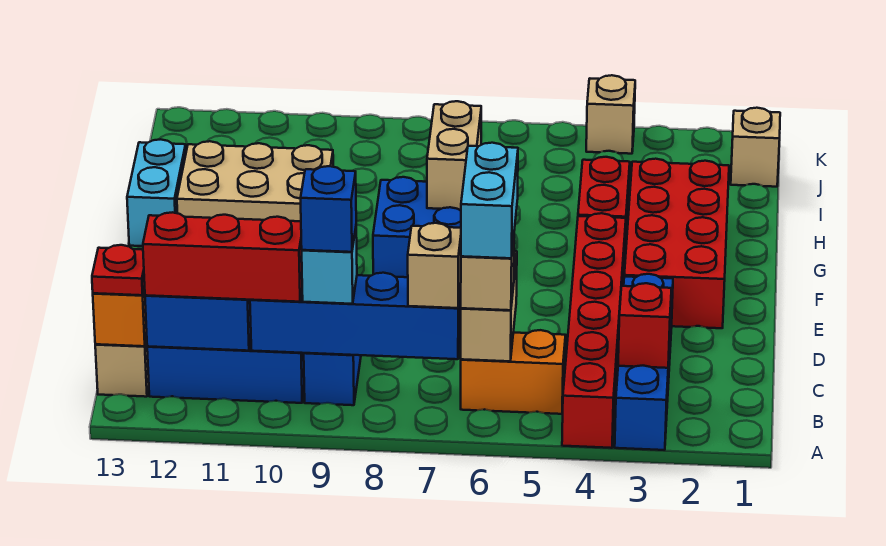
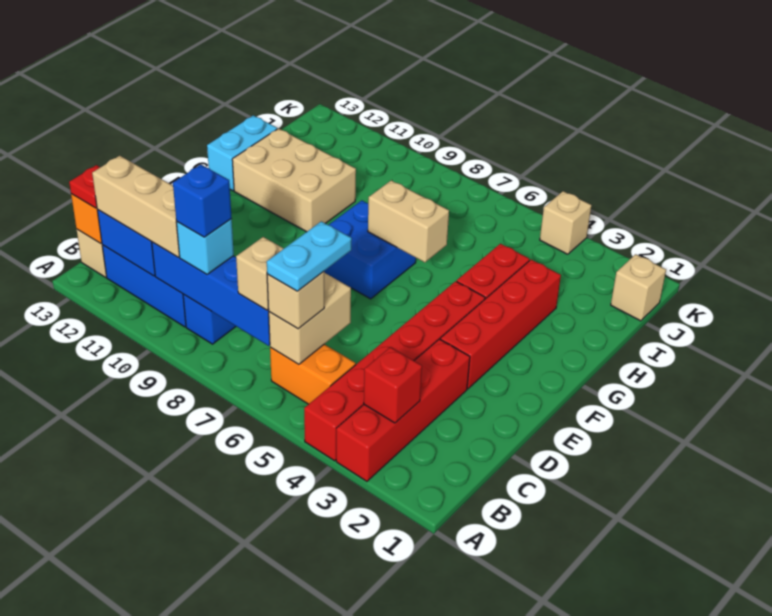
blue brick A3:D3 level 1 -> red brick A3:D3 level 1
cyan brick B6:C6 level 4 -> cyan plate B6:C6 level 4
red brick B10:B12 level 3 -> tan brick B10:B12 level 3
red brick E2:H3 level 1 -> red brick E3:H3 level 1
tan brick G7:H7 level 2 -> tan brick G6:G7 level 2

